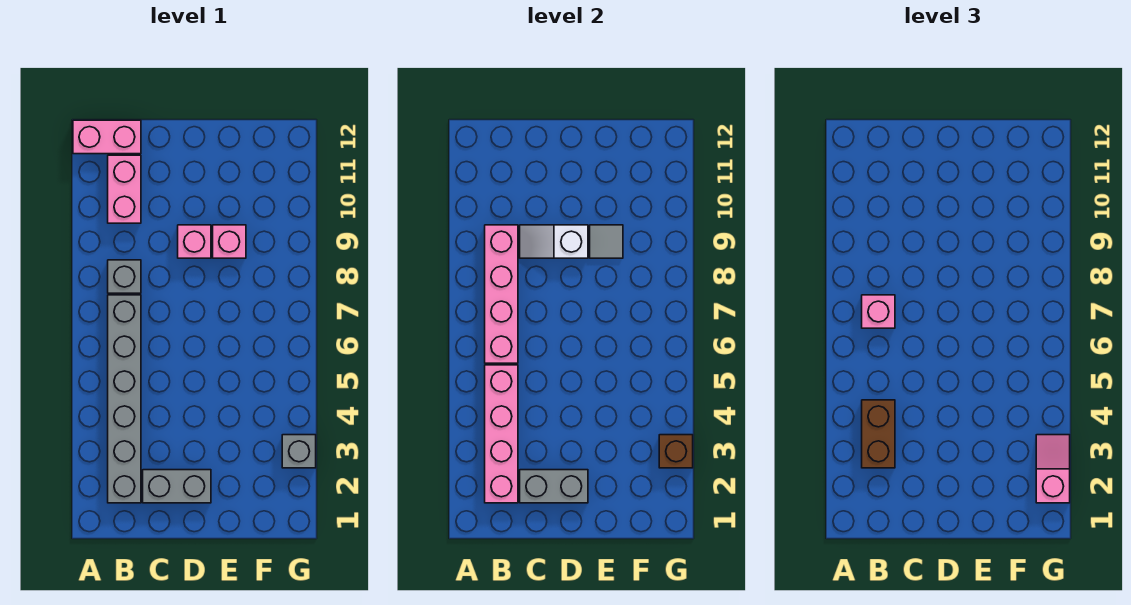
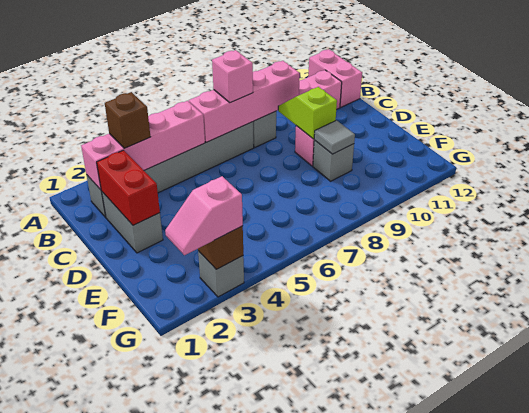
brown brick B3:B4 level 3 -> brown brick B3 level 3
grey brick C2:D2 level 2 -> red brick C2:D2 level 2
white slope C9:D9 level 2 top D -> lime slope C9:D9 level 2 top D
pink brick E9 level 1 -> grey brick E9 level 1
pink slope G2:G3 level 3 top 2 -> pink slope G2:G3 level 3 top 3

